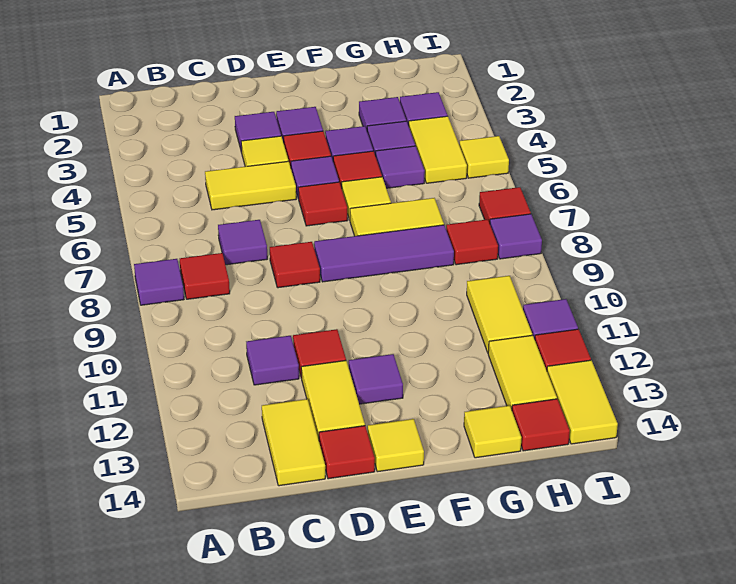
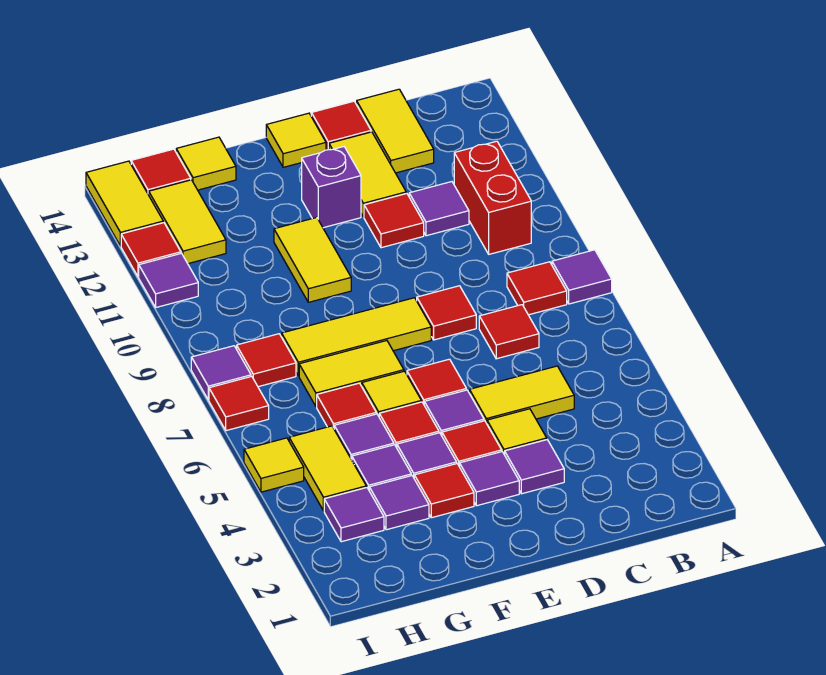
none -> red brick B10:B11 level 1
purple tile C7 level 1 -> red tile C7 level 1
purple tile E8:G8 level 1 -> yellow tile E8:G8 level 1
purple tile E12 level 1 -> purple brick E12 level 1
none -> red tile F3 level 1
none -> red tile G6 level 1
yellow tile H10:H11 level 1 -> yellow tile F10:F11 level 1

